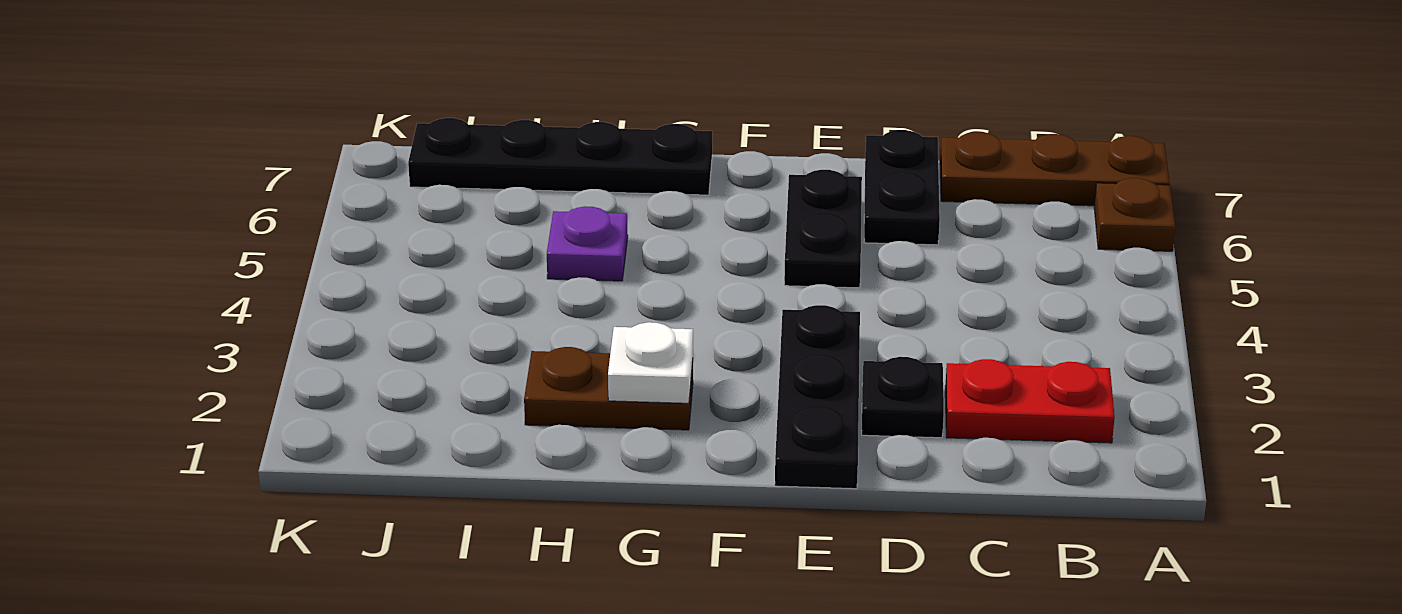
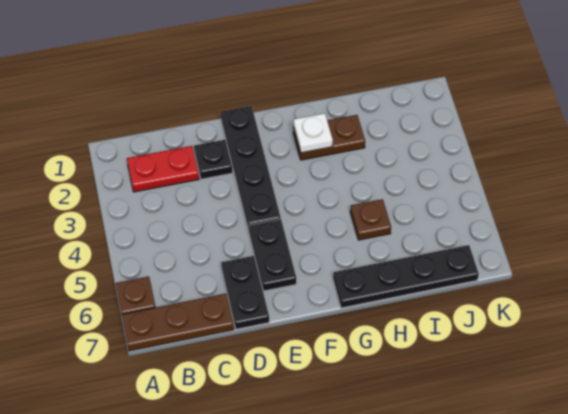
black plate E1:E3 level 1 -> black plate E1:E4 level 1
purple plate H5 level 1 -> brown plate H5 level 1

